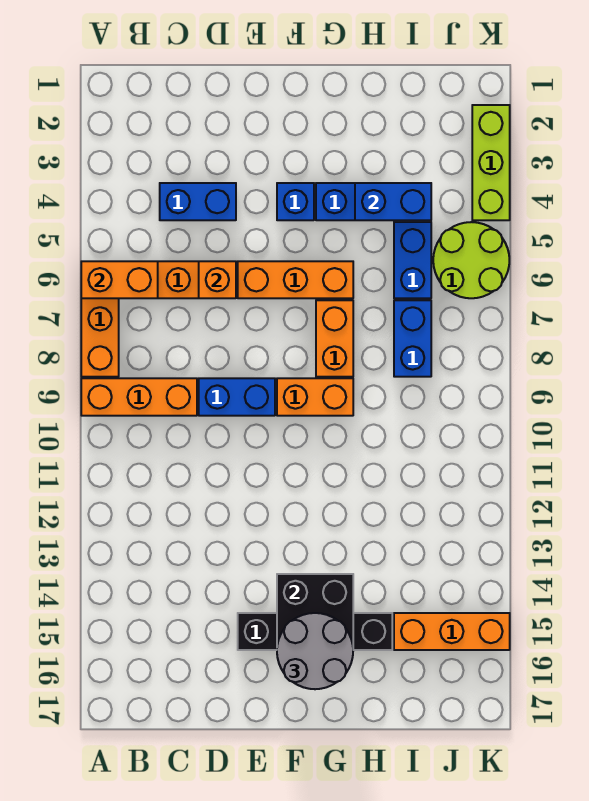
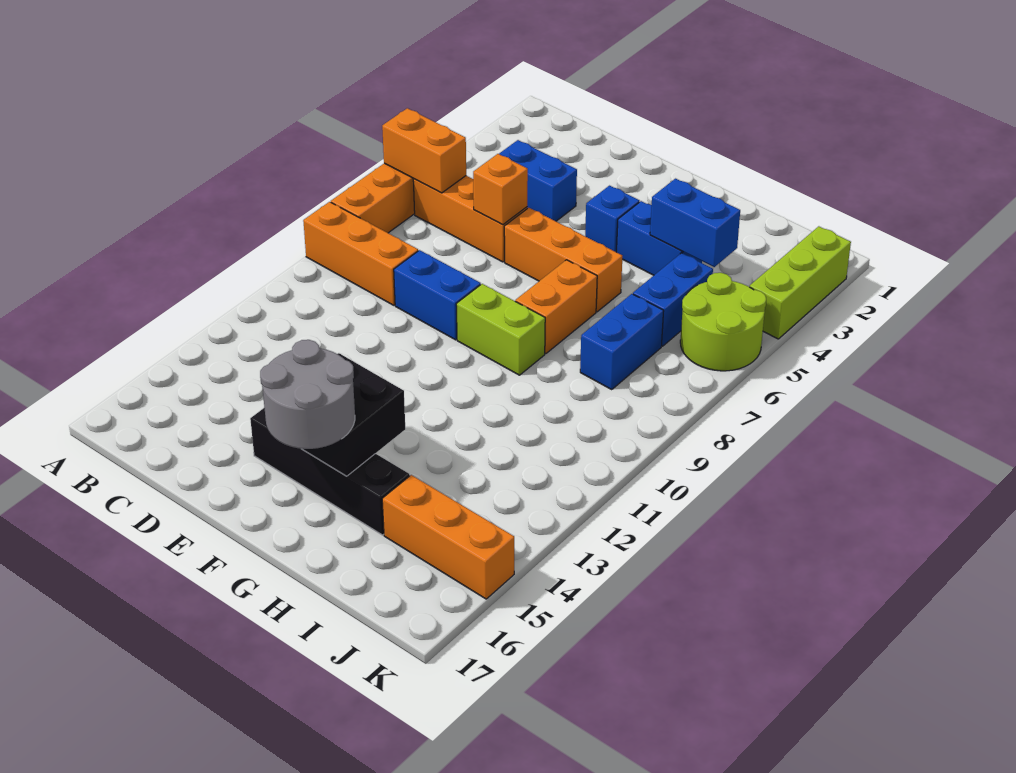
orange brick F9:G9 level 1 -> lime brick F9:G9 level 1

